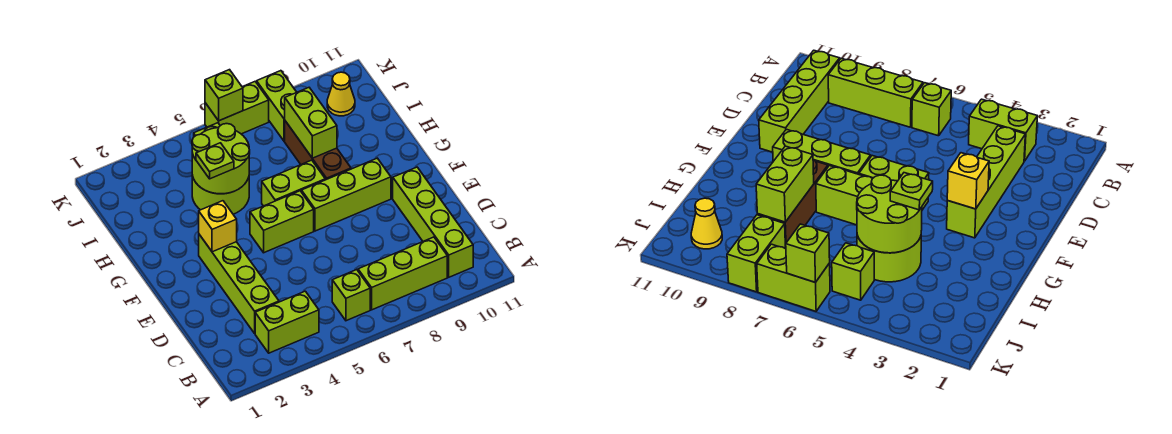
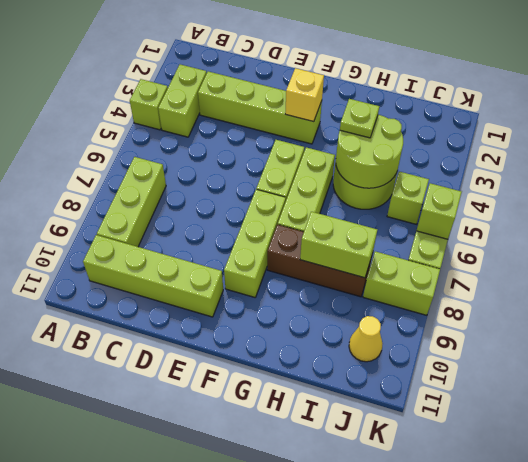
lime brick B6 level 1 -> lime brick A4 level 1
lime brick G6:G7 level 1 -> lime brick G5:G7 level 1

